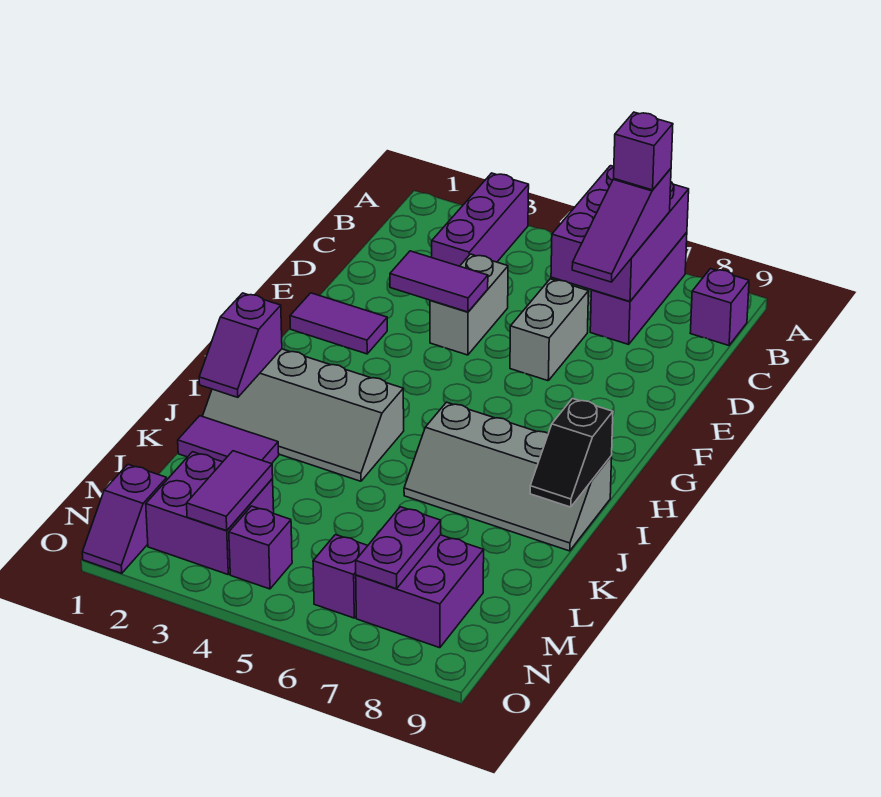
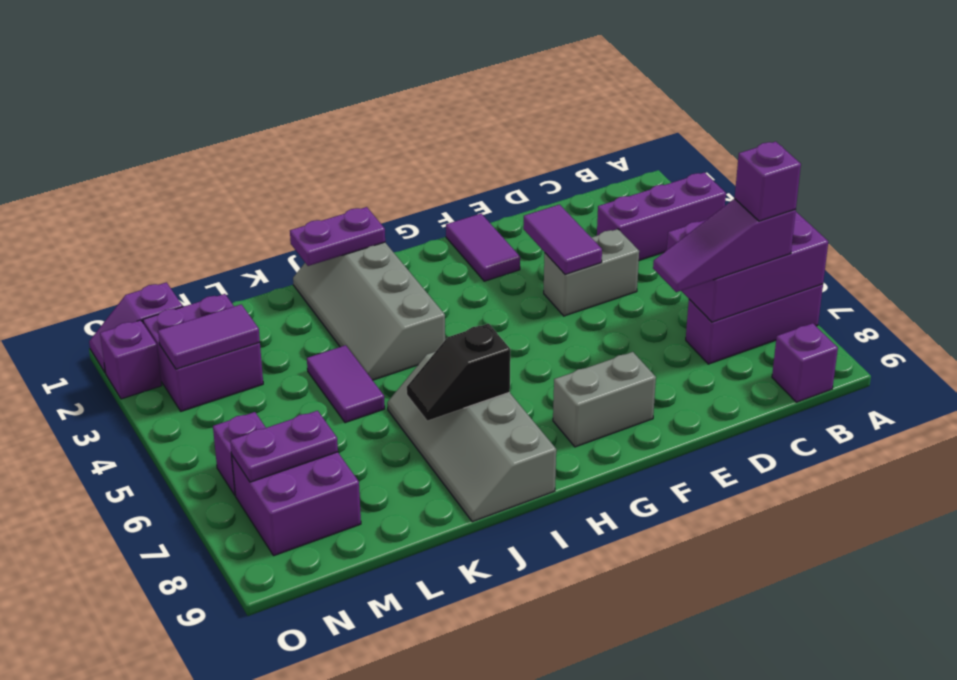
grey brick D6:E6 level 1 -> grey brick F8:G8 level 1
purple slope I1:J1 level 2 top I -> purple plate I1:J1 level 2
black slope I9:J9 level 2 top I -> black slope I7:J7 level 2 top I
purple tile K1:K2 level 1 -> purple tile K4:K5 level 1
purple brick N4 level 1 -> purple brick O2 level 1

